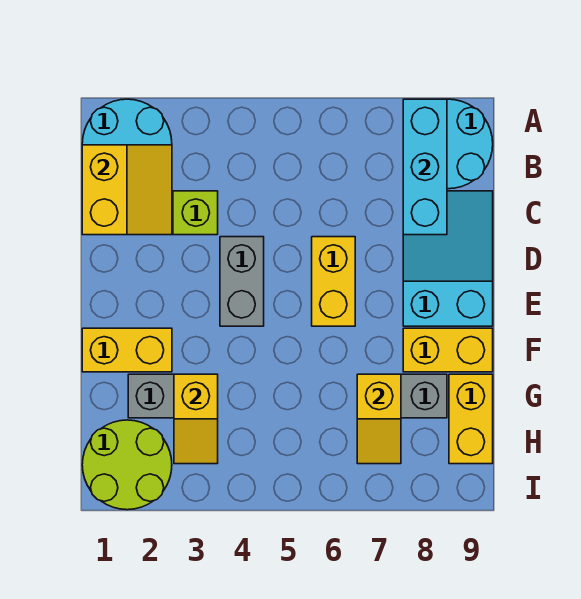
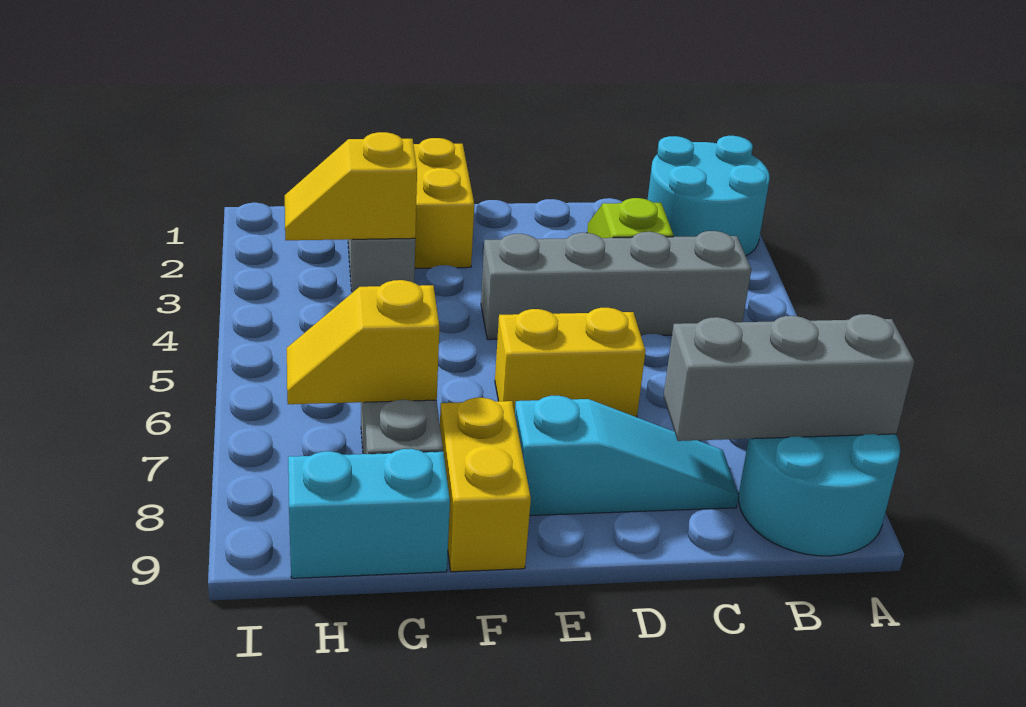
cyan brick A8:C8 level 2 -> grey brick A8:C8 level 2
yellow slope B1:C2 level 2 top 1 -> none
cyan slope C8:E9 level 1 top E -> cyan slope C8:E8 level 1 top E
grey brick D4:E4 level 1 -> grey brick B4:E4 level 1
yellow brick G9:H9 level 1 -> cyan brick G9:H9 level 1
lime round brick H1:I2 level 1 -> none

